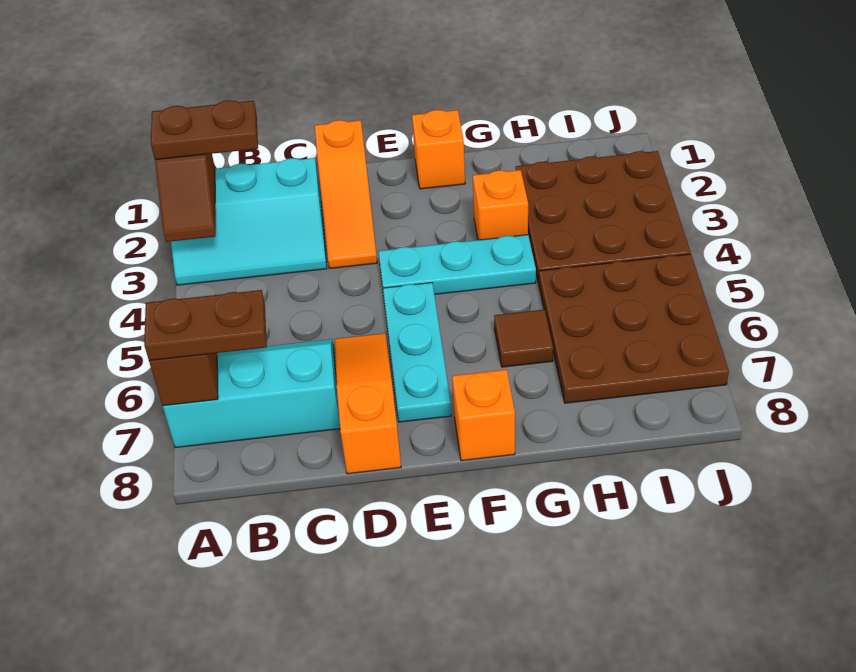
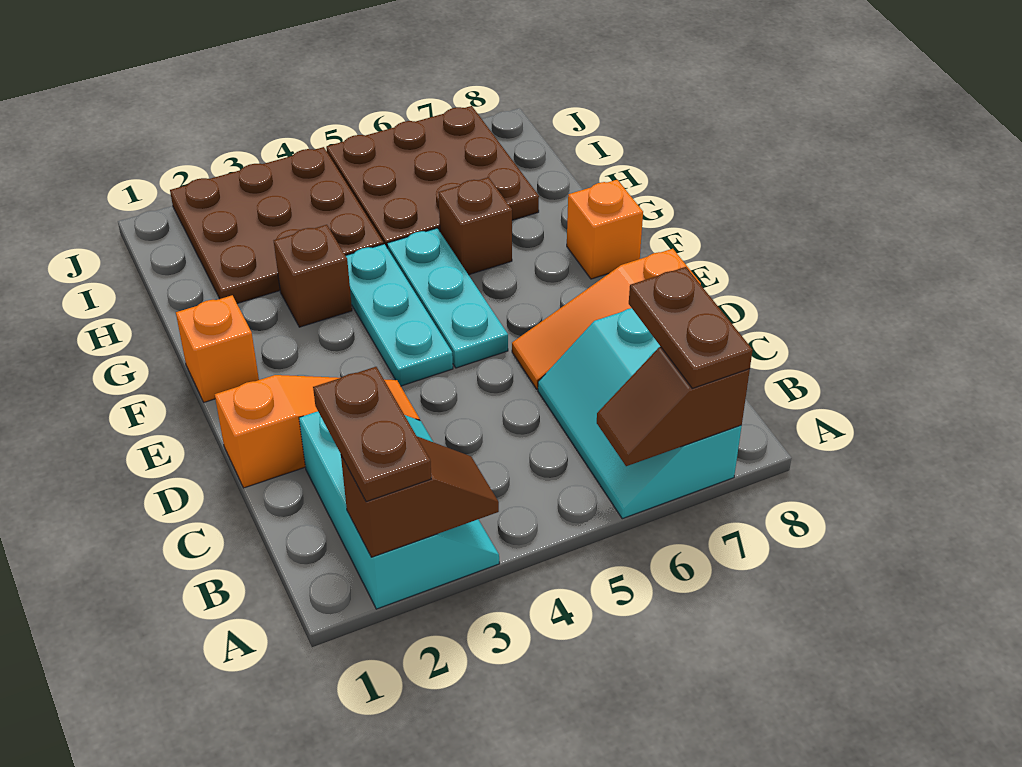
cyan plate E5:E7 level 1 -> cyan plate E5:G5 level 1
orange brick G3 level 1 -> brown brick G3 level 1
brown tile G6 level 1 -> brown brick G6 level 1

